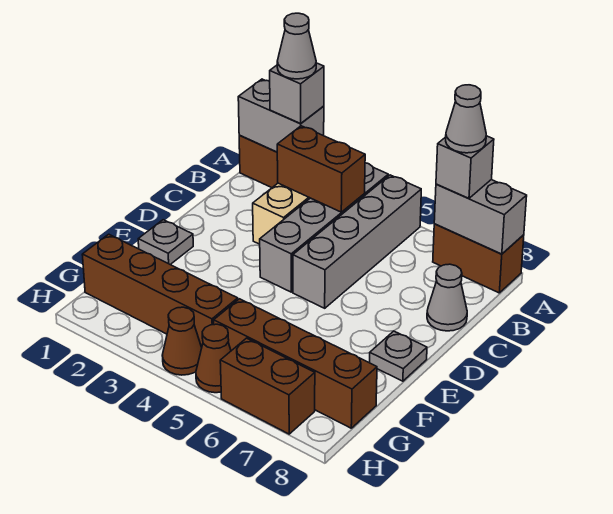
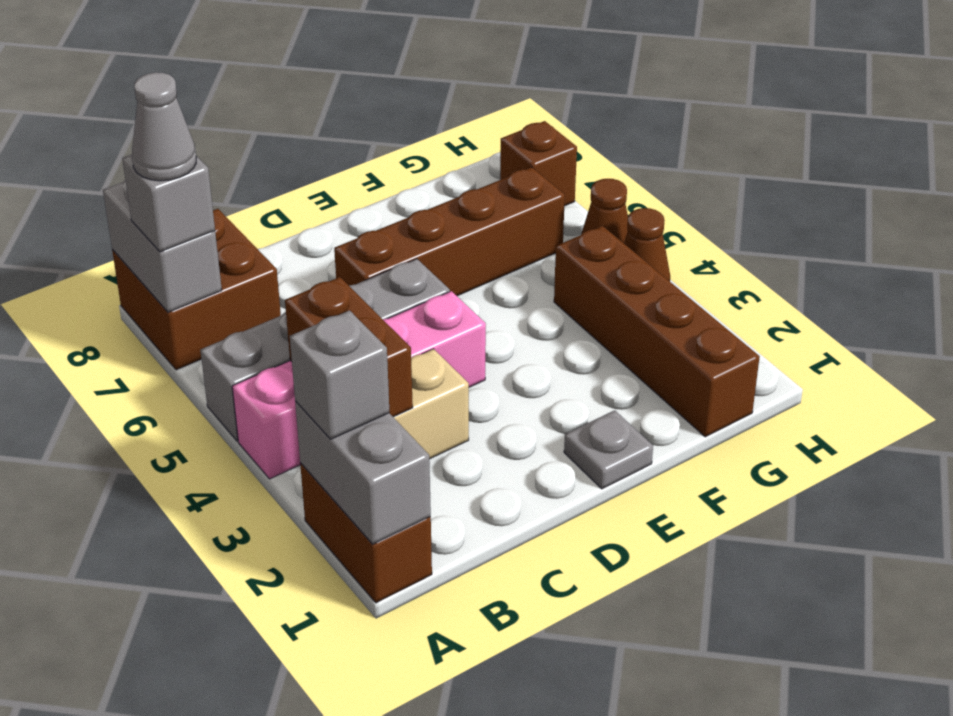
grey cone A2 level 4 -> none
grey brick A4:D4 level 1 -> pink brick A4:D4 level 1
brown brick A7:A8 level 1 -> brown brick A7:B8 level 1
grey cone C8 level 1 -> none
grey plate E8 level 1 -> none
brown brick G5:G8 level 1 -> brown brick D6:G6 level 1
brown brick H6:H7 level 1 -> brown brick H7 level 1

